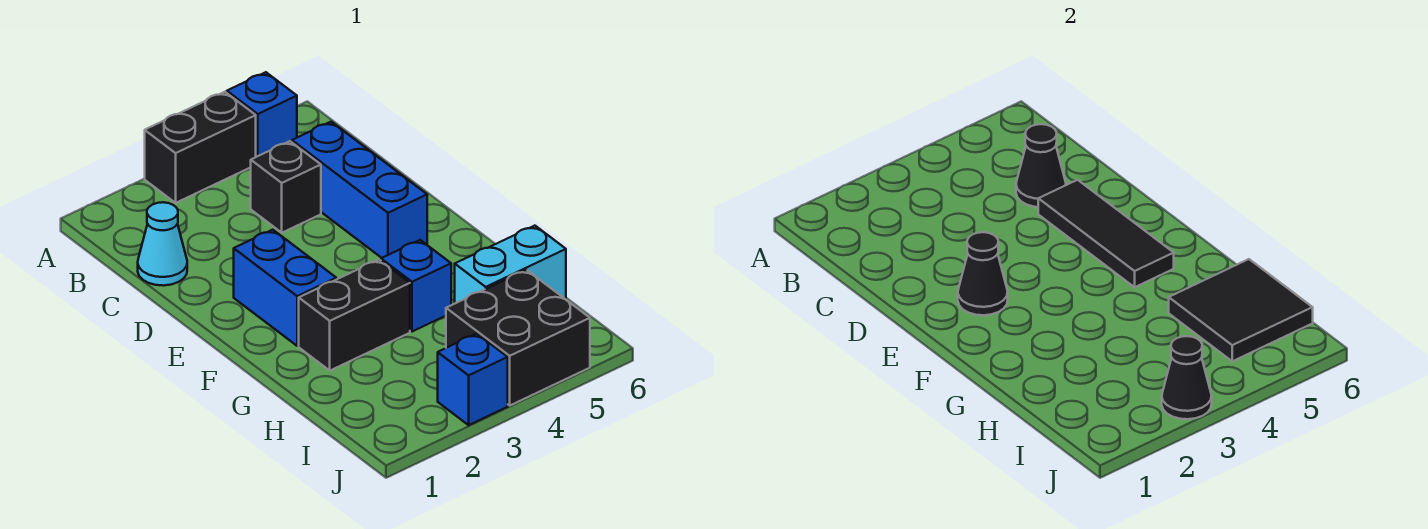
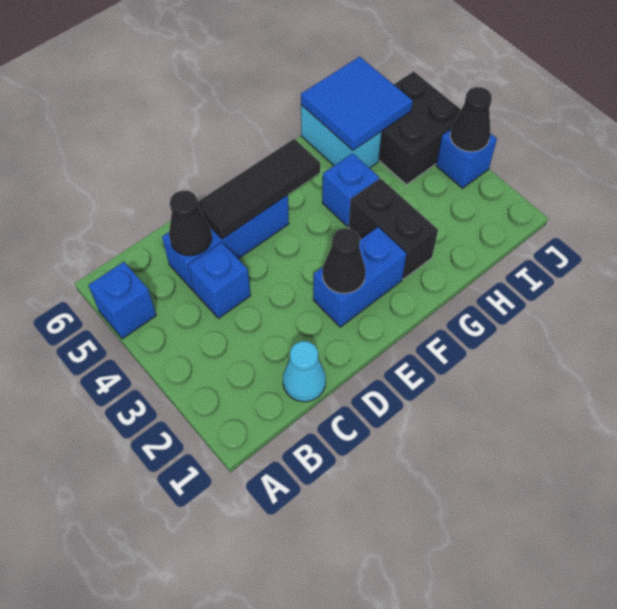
black brick A3:A4 level 1 -> none
black brick C4 level 1 -> blue brick C4 level 1
black tile H5:I6 level 2 -> blue tile H5:I6 level 2

